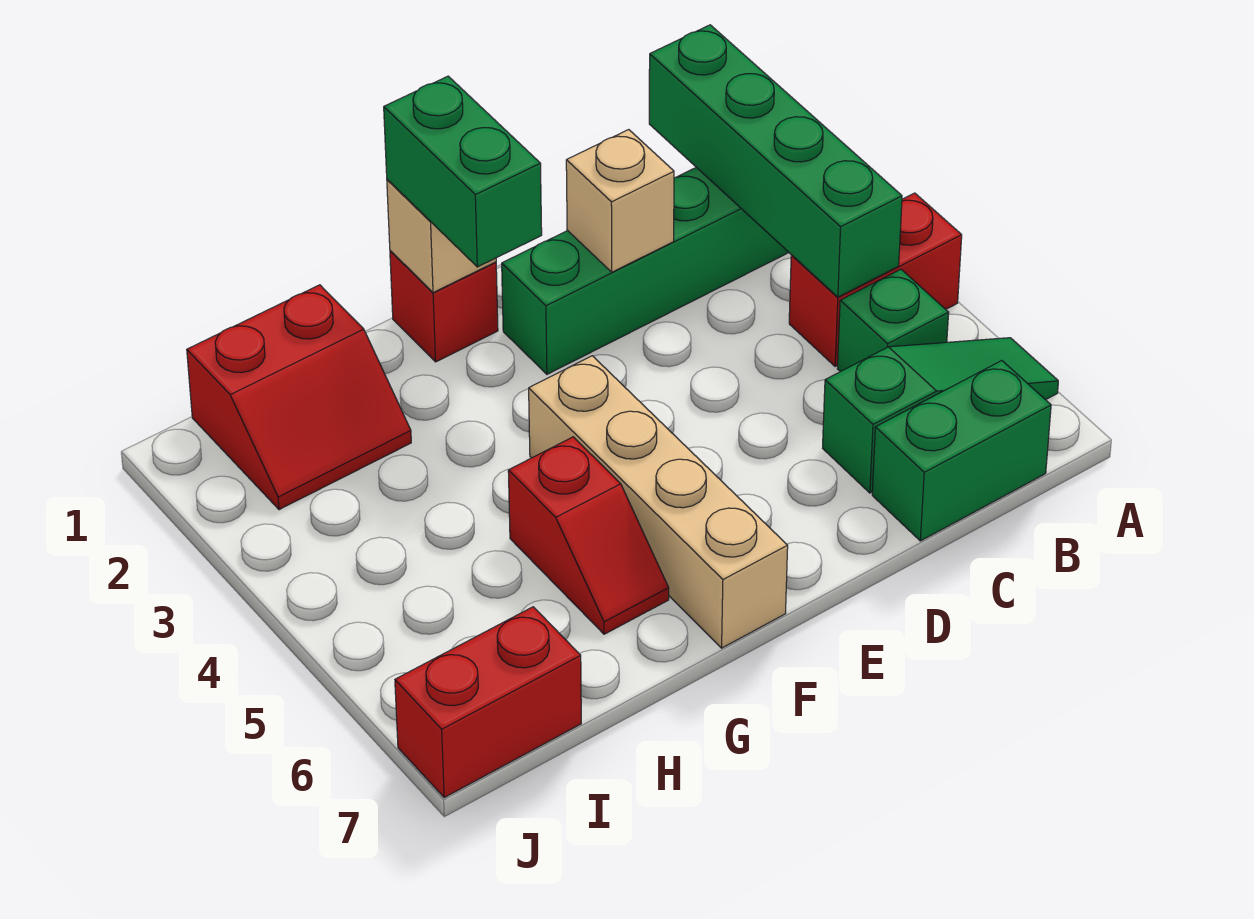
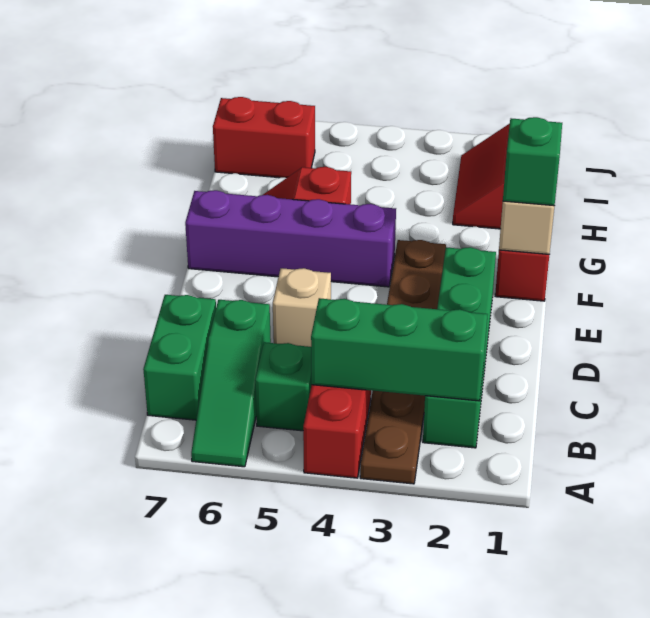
none -> brown plate A3:F3 level 1
green brick B1:B4 level 2 -> green brick B2:B4 level 2
tan brick D2 level 2 -> tan brick D5 level 1
green brick F1:F2 level 3 -> green brick F1 level 3
tan brick F4:F7 level 1 -> purple brick F4:F7 level 1
red brick I7:J7 level 1 -> red brick I6:I7 level 1

